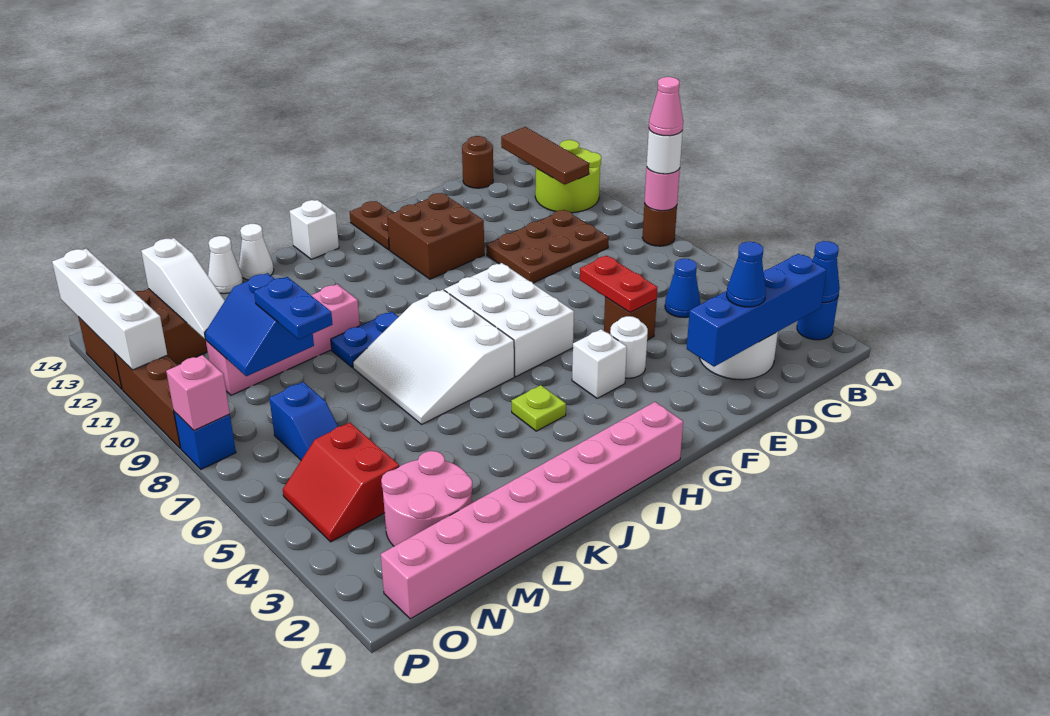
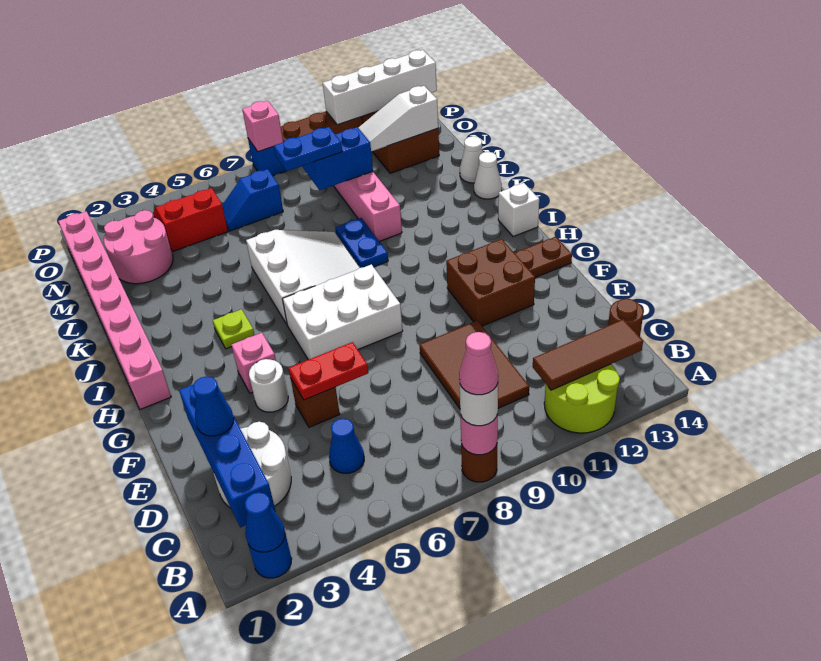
brown plate C9:E10 level 1 -> brown tile C9:E10 level 1
white brick G4 level 1 -> pink brick G4 level 1
white slope I6:K8 level 1 top I -> white slope I6:K8 level 1 top 6

